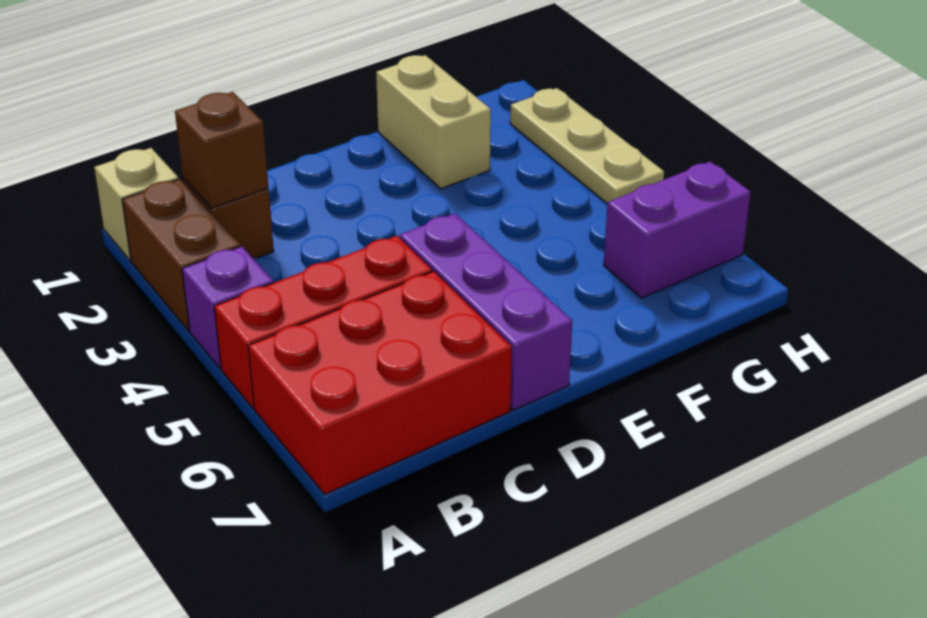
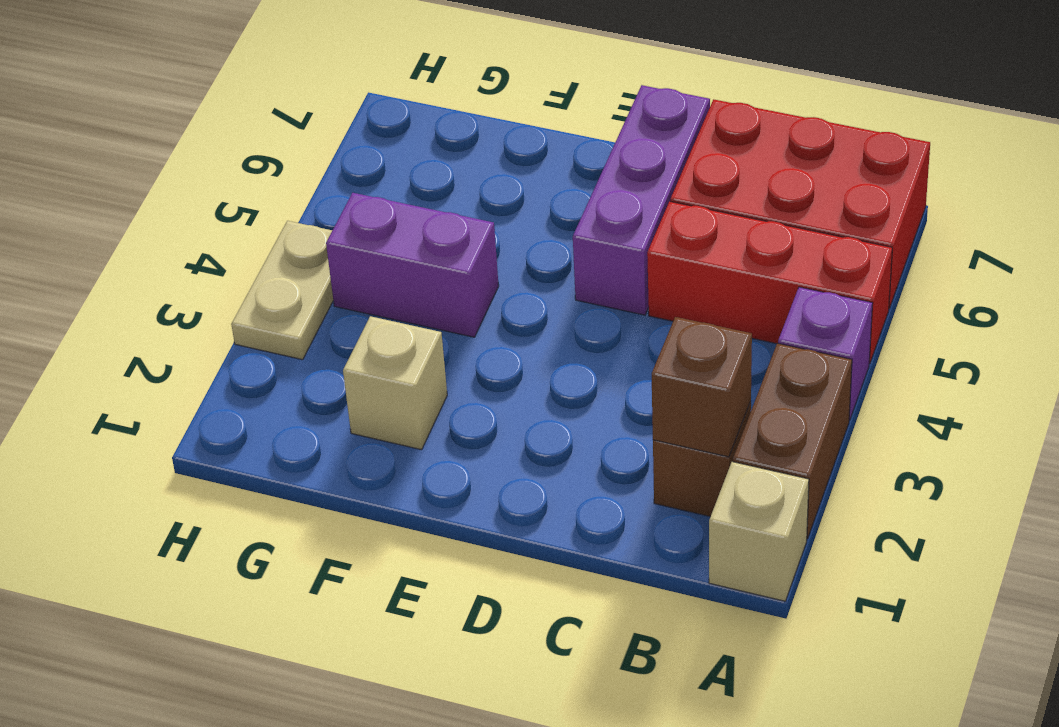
tan brick F1:F2 level 1 -> tan brick F2 level 1
purple brick G6:H6 level 1 -> purple brick F4:G4 level 1
tan plate H2:H4 level 1 -> tan plate H3:H4 level 1

